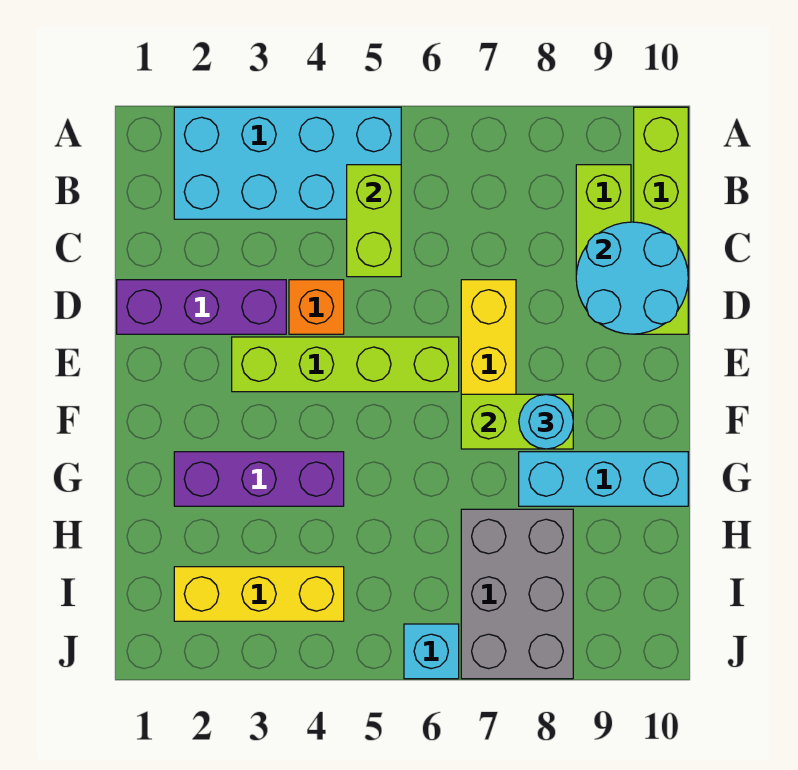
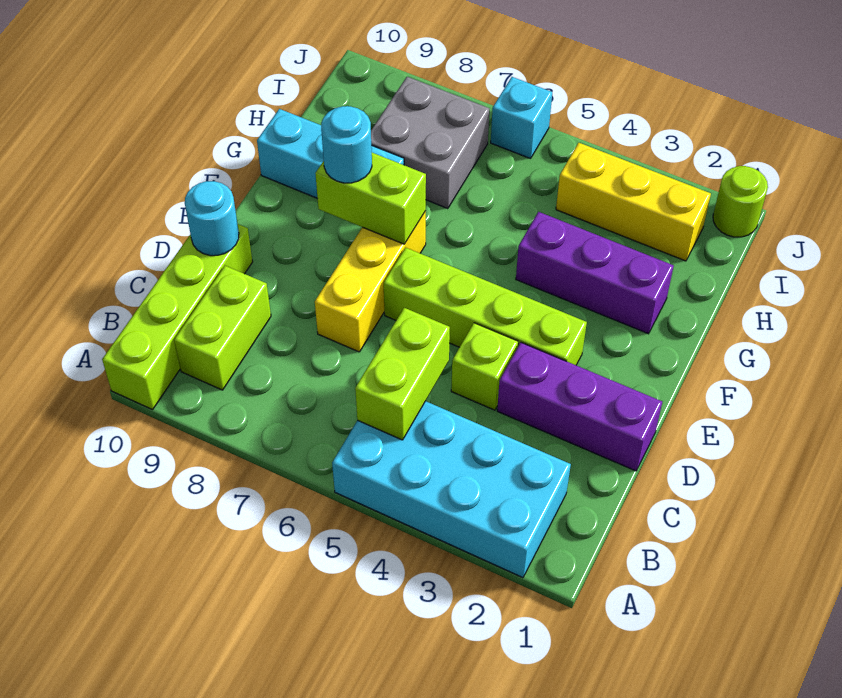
cyan round brick C9:D10 level 2 -> cyan round brick D10 level 2
orange brick D4 level 1 -> lime brick D4 level 1
grey brick H7:J8 level 1 -> grey brick H7:I8 level 1
none -> lime round brick J1 level 1

